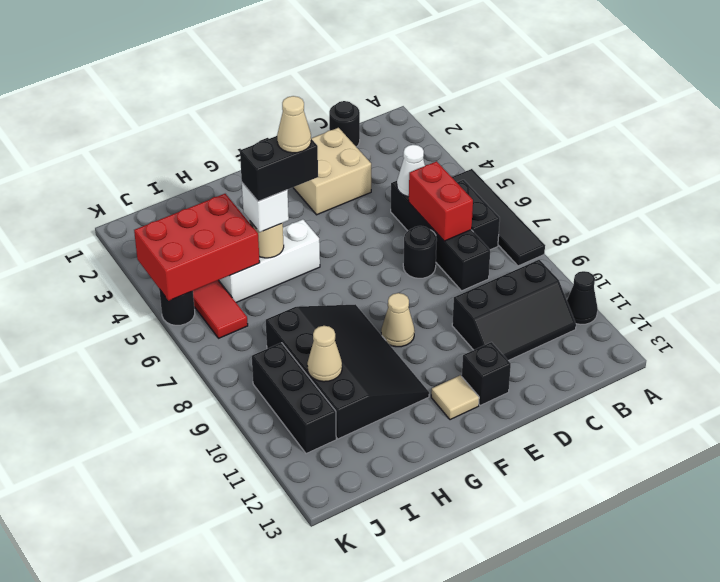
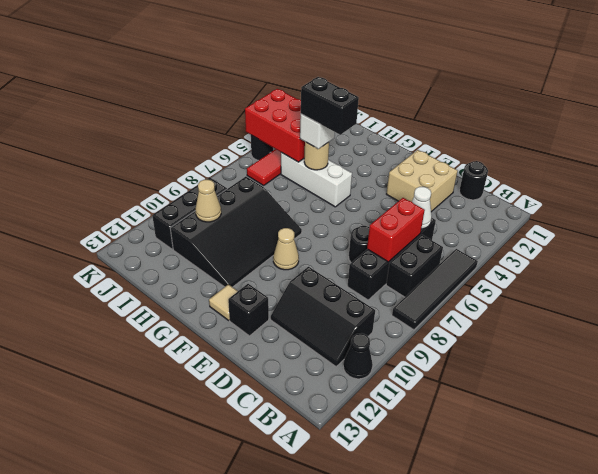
tan cone G5 level 5 -> none

